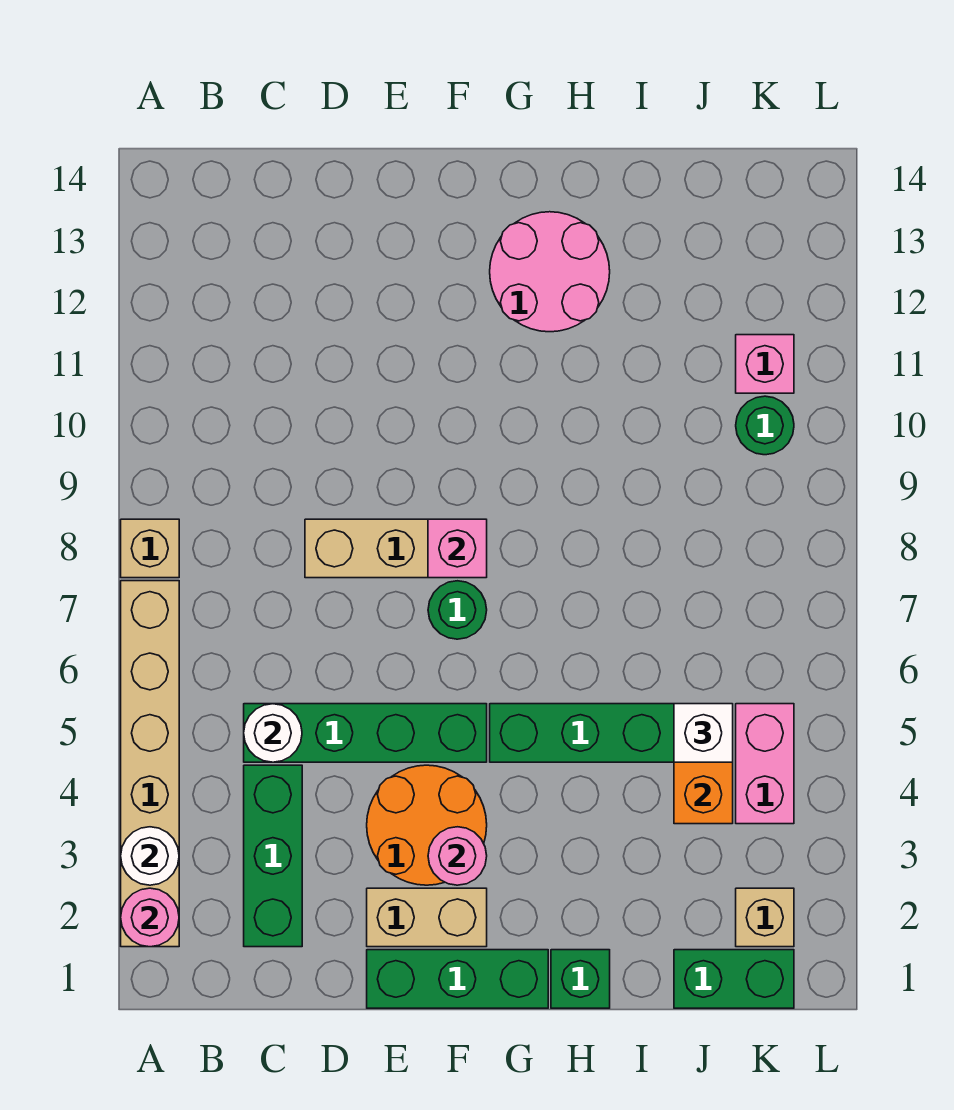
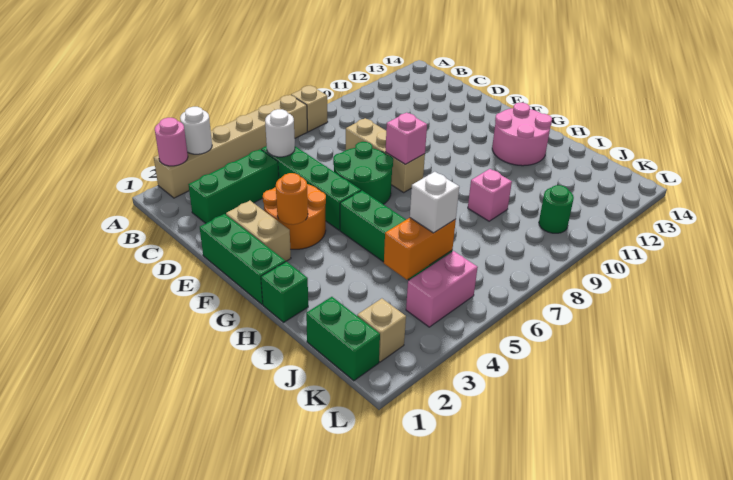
pink round brick F3 level 2 -> orange round brick F3 level 2
green round brick F7 level 1 -> green round brick E6:F7 level 1
pink brick K11 level 1 -> pink brick I9 level 1

